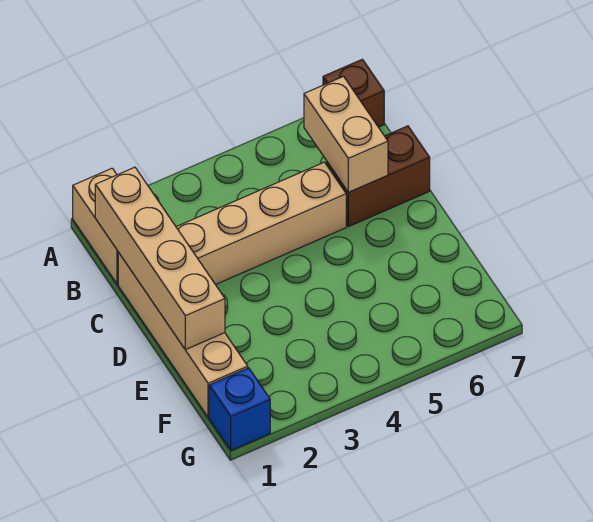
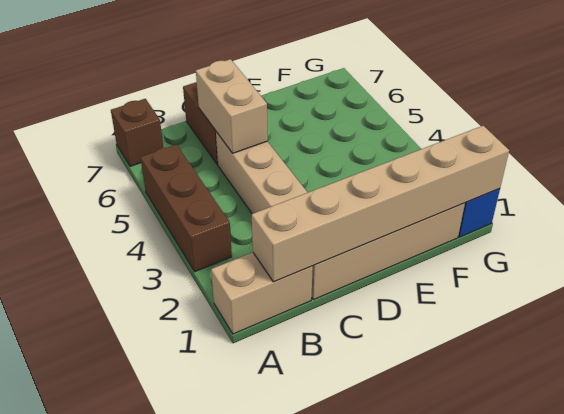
none -> brown brick A3:A5 level 1
tan brick B1:E1 level 2 -> tan brick B1:G1 level 2
tan brick B6:C6 level 2 -> tan brick C5:C6 level 2

